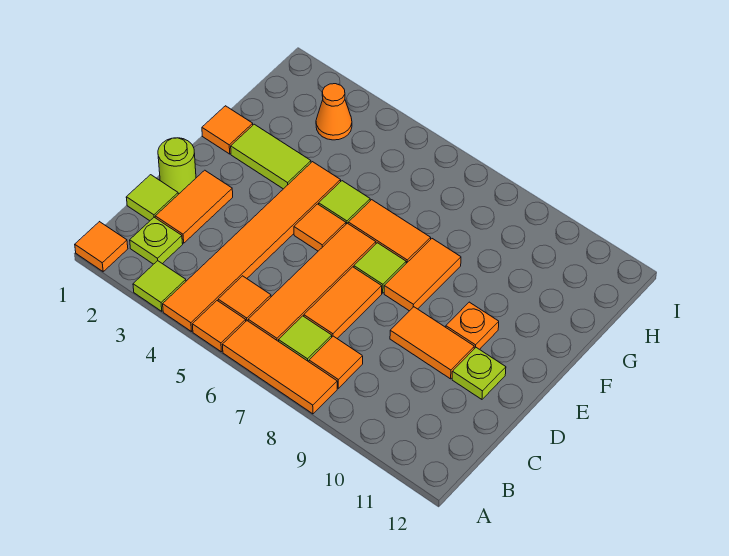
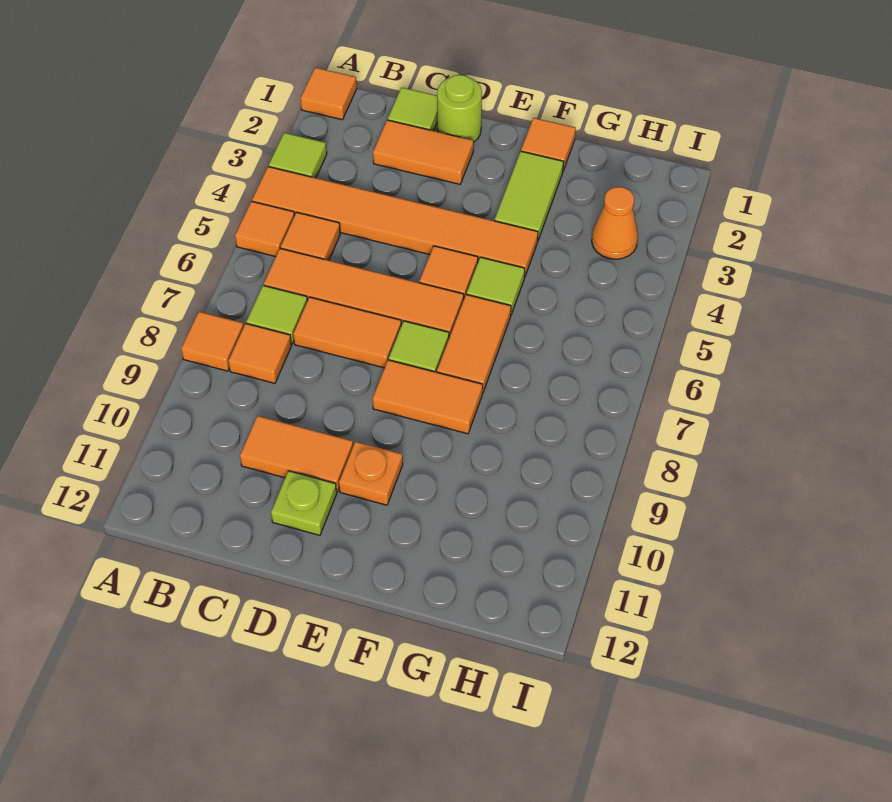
orange tile A6:A8 level 1 -> orange tile A8 level 1
lime plate B2 level 1 -> none
orange tile D9:D10 level 1 -> orange tile C10:D10 level 1

